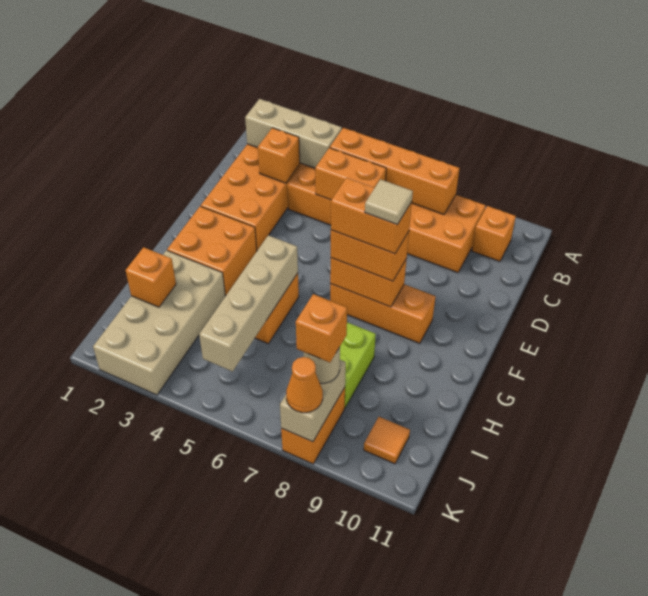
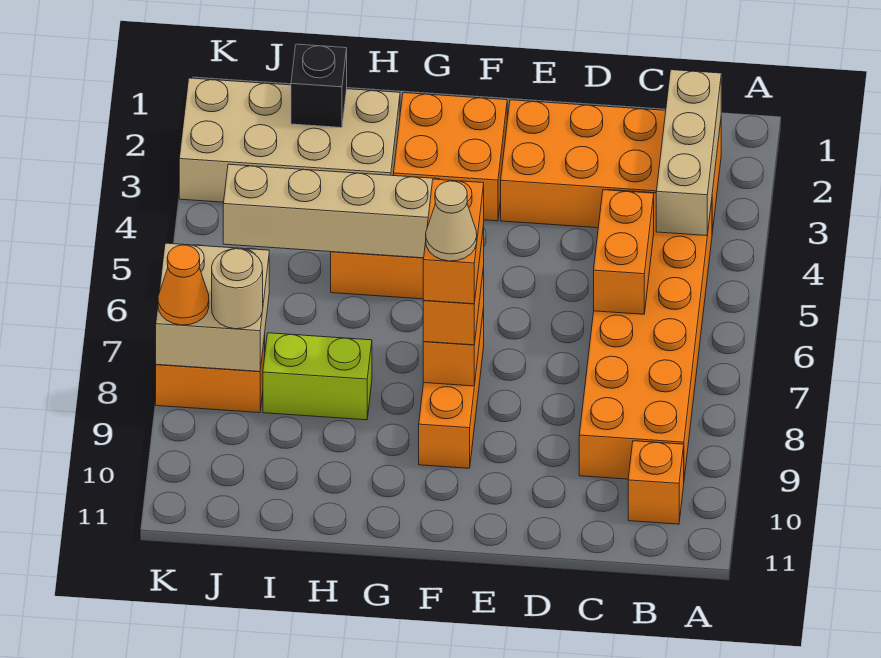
orange brick B5:B8 level 2 -> none
orange brick C3 level 2 -> none
tan tile F8 level 5 -> tan cone F8 level 5
orange brick I2 level 2 -> black brick I2 level 2
tan brick J8:K8 level 2 -> tan brick J7:K8 level 2
orange brick J8 level 4 -> none
orange tile J10 level 1 -> none

